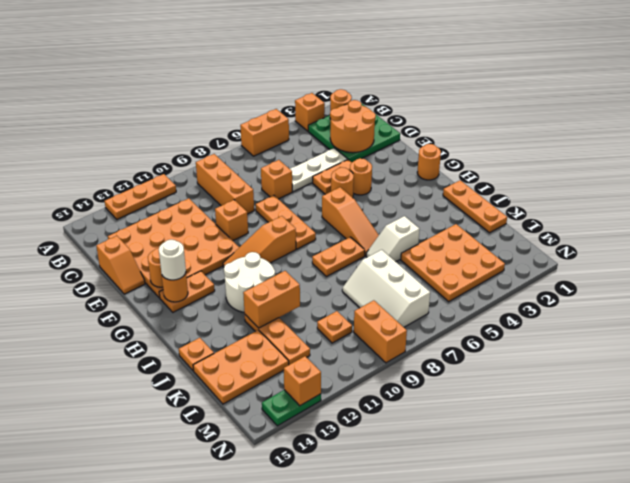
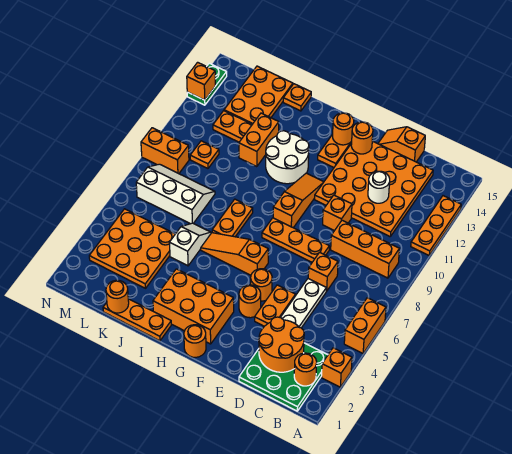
none -> orange brick G2:I3 level 1
white round brick G14 level 3 -> white round brick D12 level 2
none -> orange round brick K1 level 2

